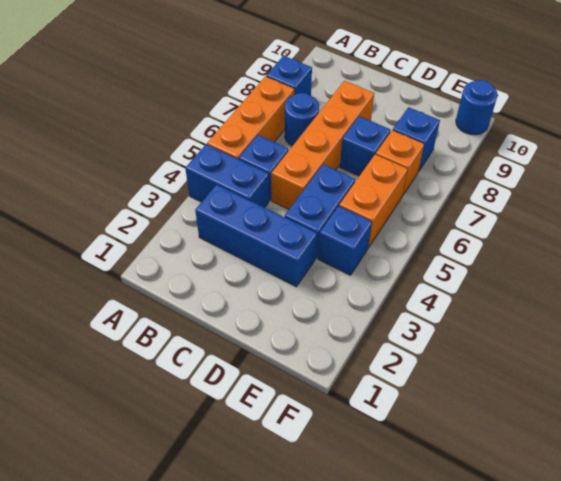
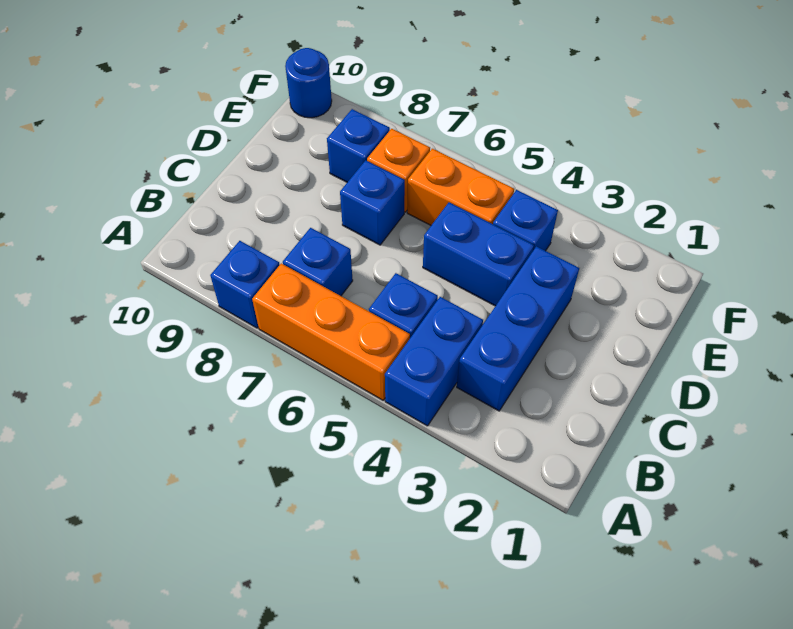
blue round brick B7 level 1 -> blue brick B7 level 1
orange brick C5:C8 level 1 -> none

